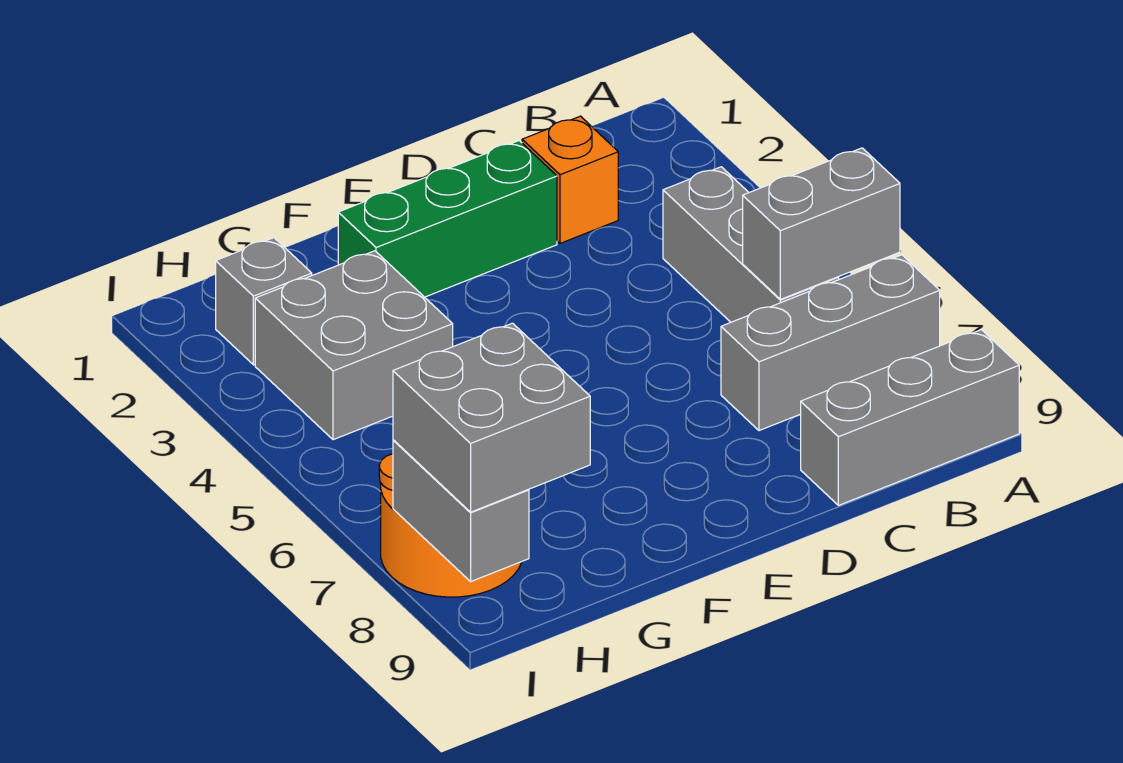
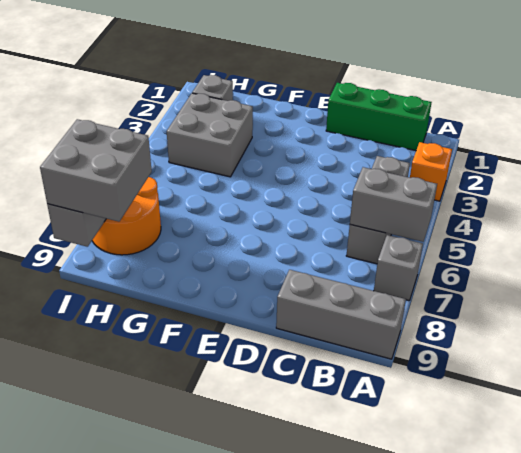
grey brick A7:C7 level 1 -> grey brick A7 level 1
orange brick C2 level 1 -> orange brick A3 level 1
green brick D2:F2 level 1 -> green brick B1:D1 level 1

